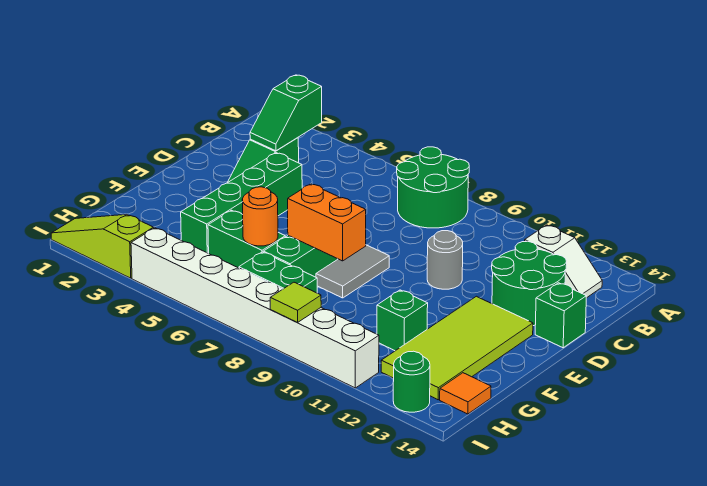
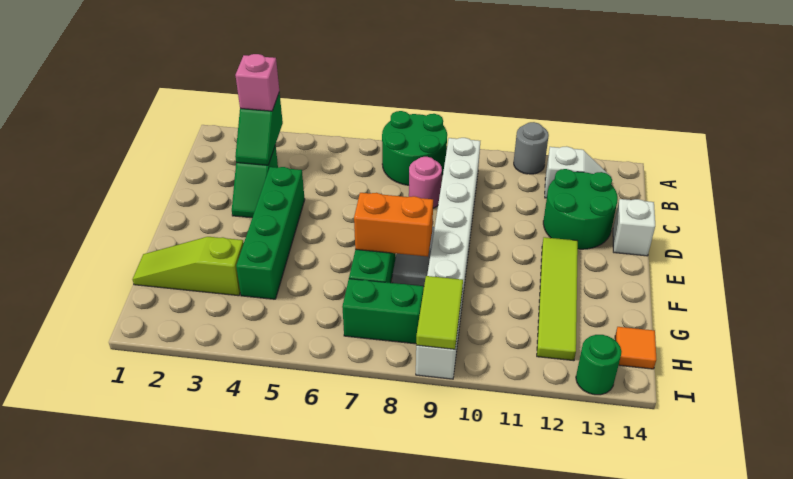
none -> pink brick B3 level 3
none -> pink round brick C8 level 1
grey round brick D10 level 1 -> grey round brick A11 level 1
green brick D14 level 1 -> white brick D14 level 1
lime tile E12:H13 level 1 -> lime tile E12:H12 level 1
green brick G5:G6 level 1 -> none
orange round brick G6 level 2 -> none
green brick G11 level 1 -> none
lime slope I1:I3 level 1 top 3 -> lime slope G1:G3 level 1 top 3
white brick I4:I11 level 1 -> white brick B9:I9 level 1
lime tile I9 level 2 -> lime tile H9:I9 level 2

